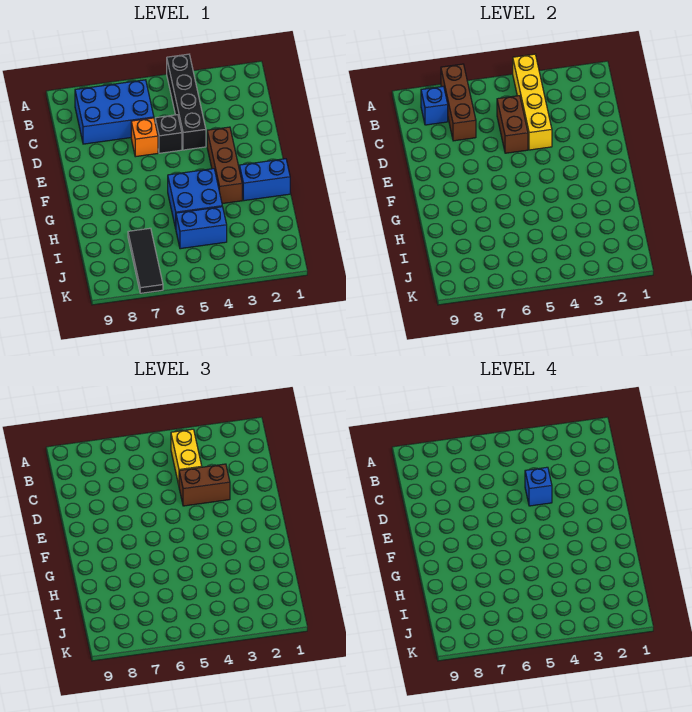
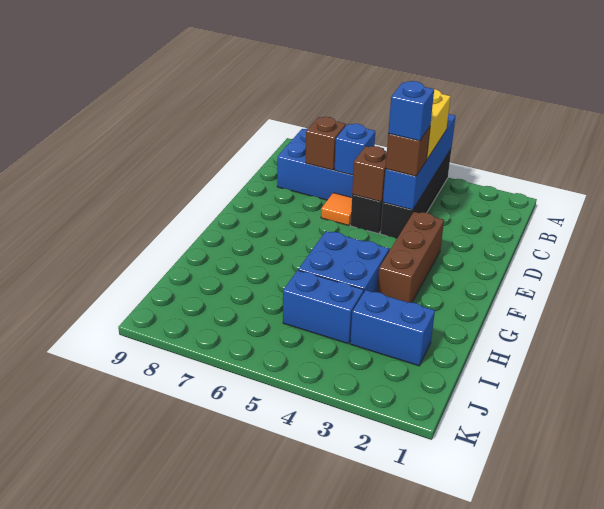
yellow brick A4:D4 level 2 -> blue brick A4:D4 level 2
brown brick A7:C7 level 2 -> brown brick C7 level 2
blue brick B8 level 2 -> blue brick C6 level 2
brown brick C5:D5 level 2 -> brown brick D5 level 2
brown brick D3:D4 level 3 -> brown brick D4 level 3
orange brick D6 level 1 -> orange tile D6 level 1
blue brick G1:G2 level 1 -> blue brick I2:I3 level 1
black tile I7:K7 level 1 -> none

